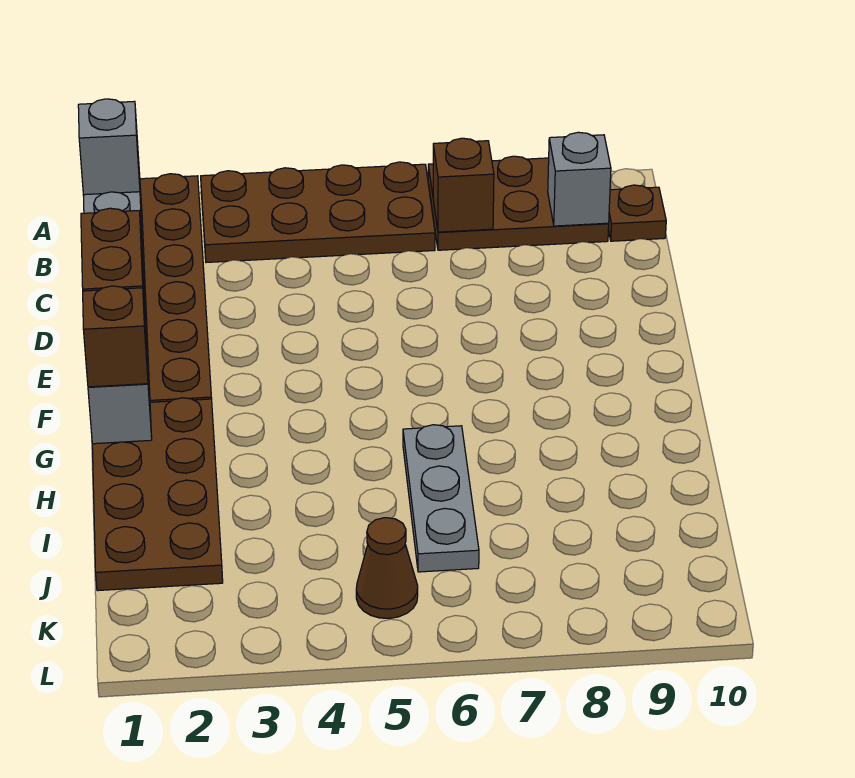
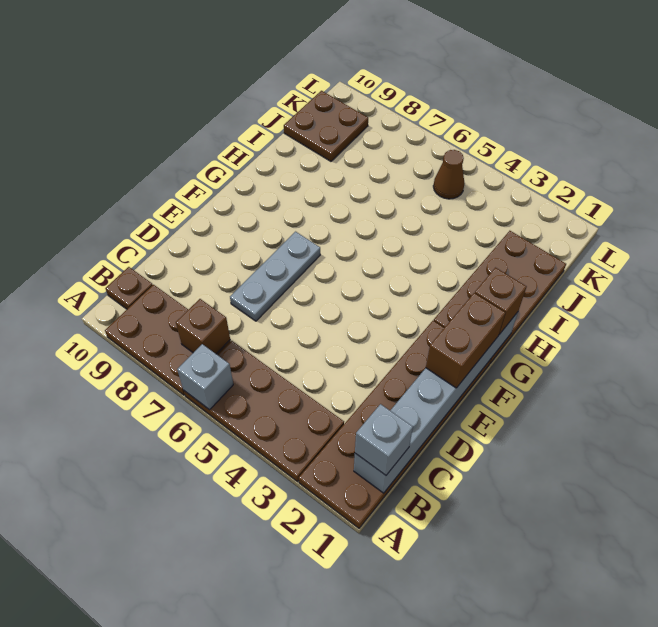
grey brick B9 level 2 -> grey brick A6 level 2
grey plate H6:J6 level 1 -> grey plate D7:F7 level 1
none -> brown plate J9:K10 level 1

